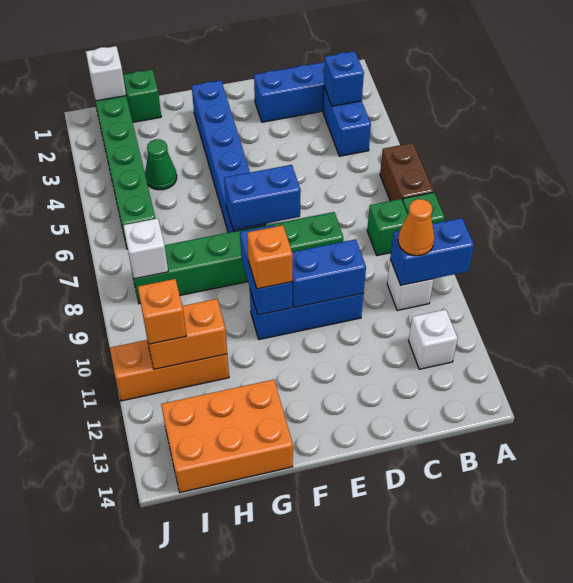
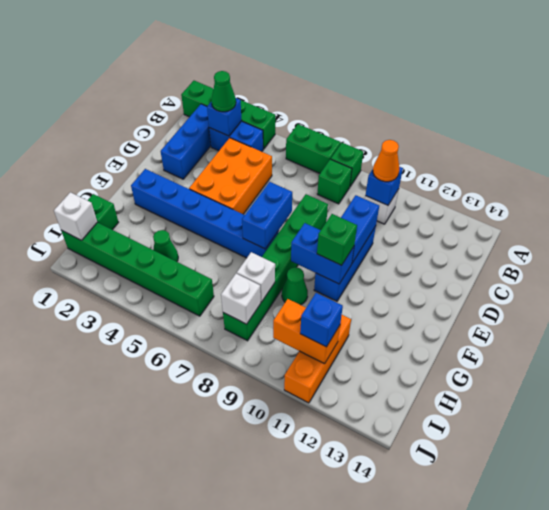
none -> green brick A1:A4 level 1
brown brick A6:A7 level 1 -> green brick A6:A7 level 1
blue brick A10:B10 level 2 -> blue brick B10 level 2
none -> green cone B3 level 3
white brick B12 level 1 -> white brick H8 level 2
orange brick F10 level 3 -> green brick F10 level 3
none -> green cone G9 level 1
orange brick G13:I14 level 1 -> orange brick C4:E5 level 1
orange brick H11:I11 level 2 -> orange brick I10:I11 level 2
orange brick I11 level 3 -> blue brick I11 level 3

